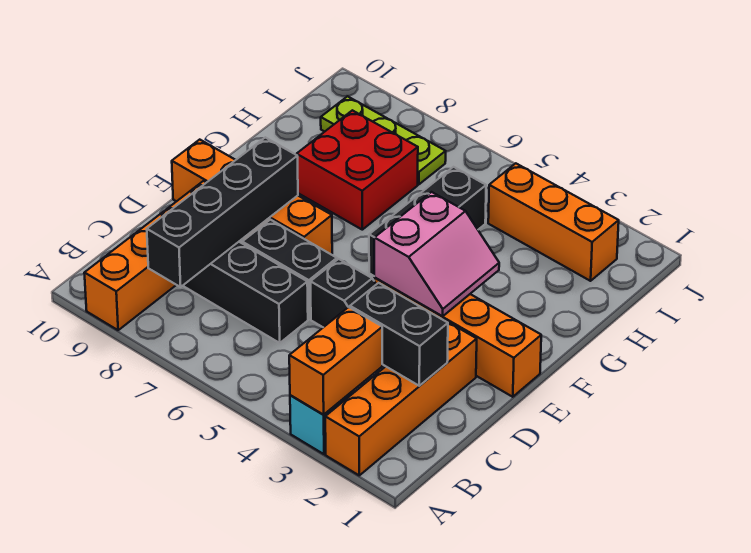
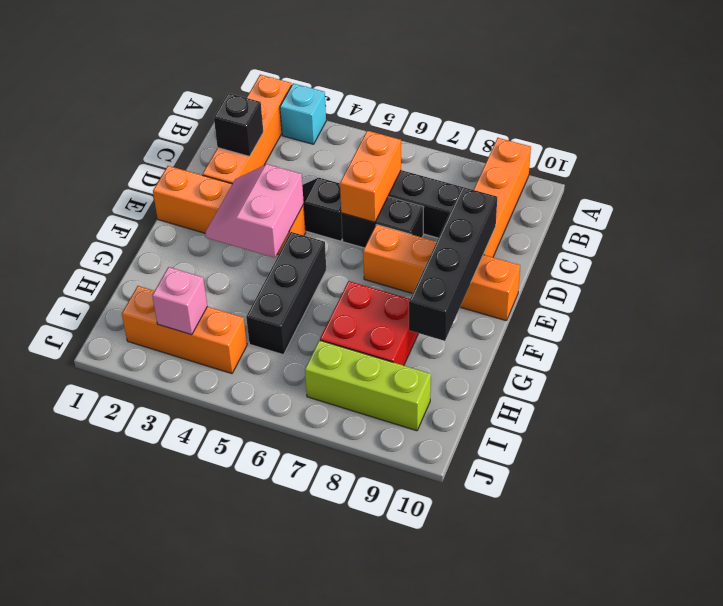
orange brick A3:B3 level 2 -> orange brick C6:D6 level 2
black brick B8:E8 level 2 -> black brick D9:G9 level 2
black brick C2:C3 level 2 -> black brick C2 level 2
none -> pink brick I3 level 2
lime plate I7:I9 level 1 -> lime brick I7:I9 level 1

